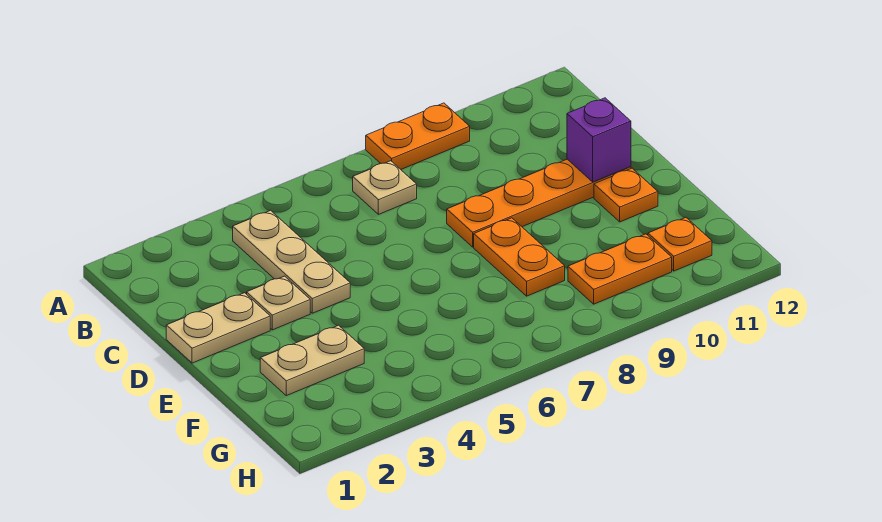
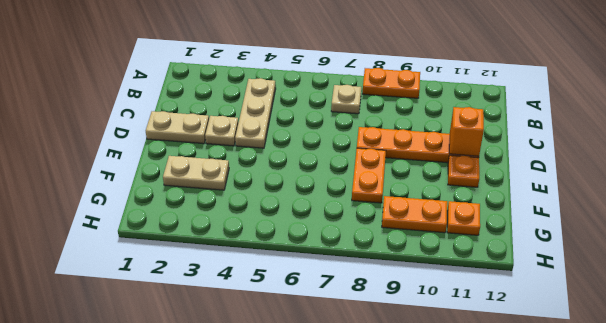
purple brick D11 level 2 -> orange brick D11 level 2

